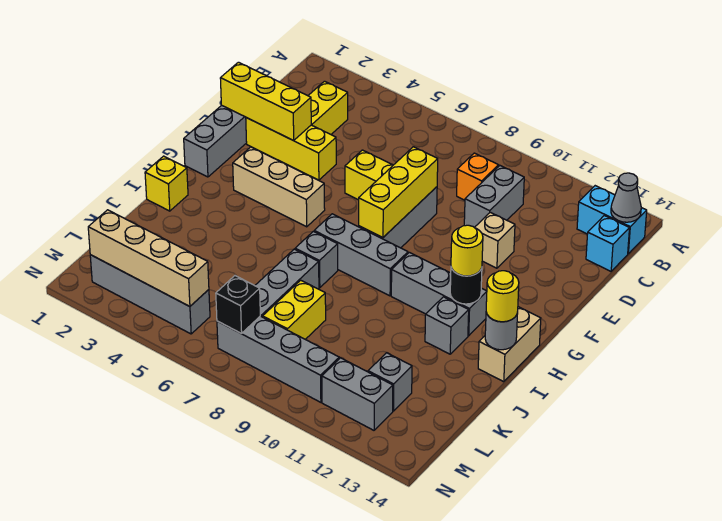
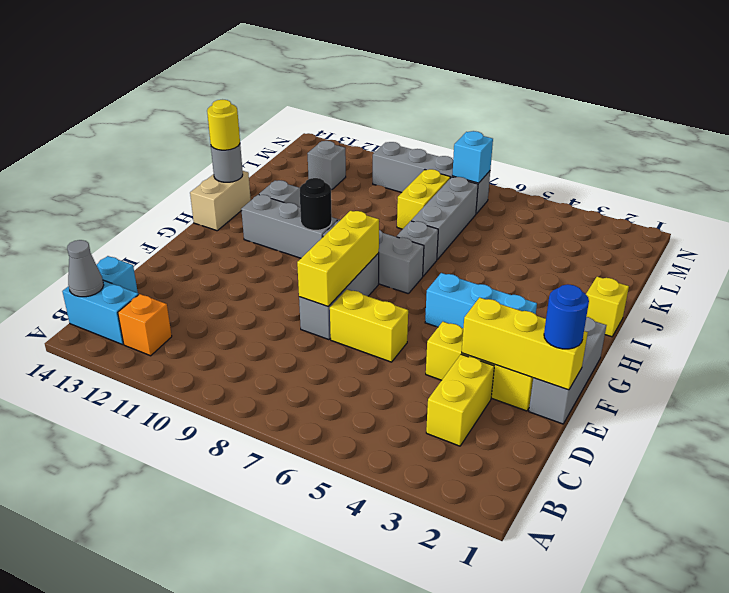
orange brick C9 level 1 -> orange brick B12 level 1
grey brick C10:D10 level 1 -> none
none -> blue round brick E1 level 3
tan brick E11 level 1 -> none
tan brick G3:G5 level 1 -> cyan brick G3:G5 level 1
black round brick H12 level 2 -> black round brick H10 level 2
yellow round brick H12 level 3 -> none
grey brick M2:M5 level 1 -> none
tan brick M2:M5 level 2 -> none
black brick M7 level 2 -> cyan brick M7 level 2
grey brick M11:M12 level 1 -> none

